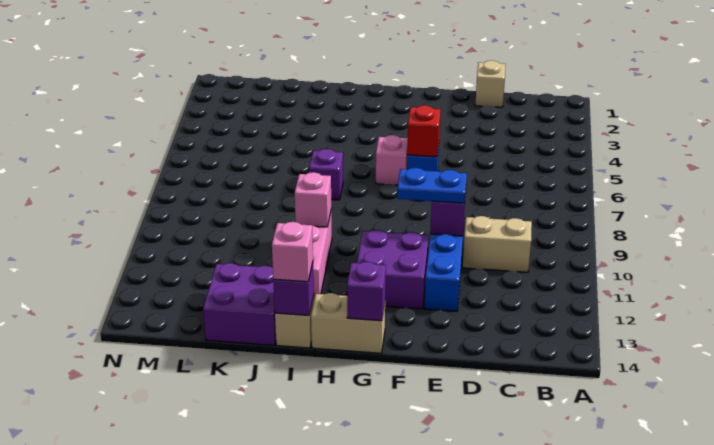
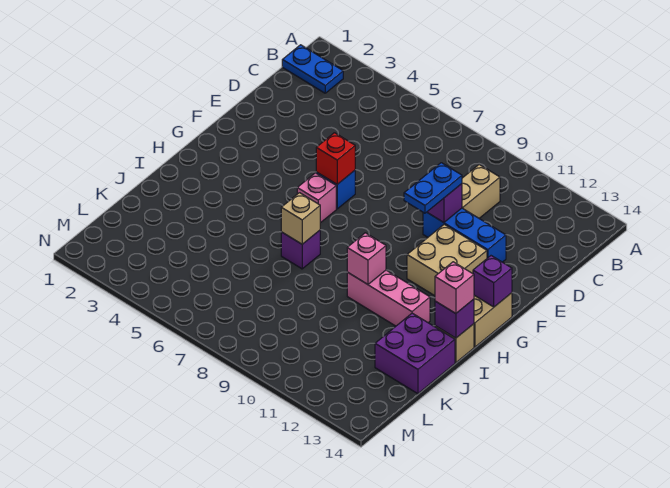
none -> blue plate B1:B2 level 1
tan brick D1 level 1 -> tan brick I7 level 2
purple brick F11:G12 level 1 -> tan brick F11:G12 level 1

